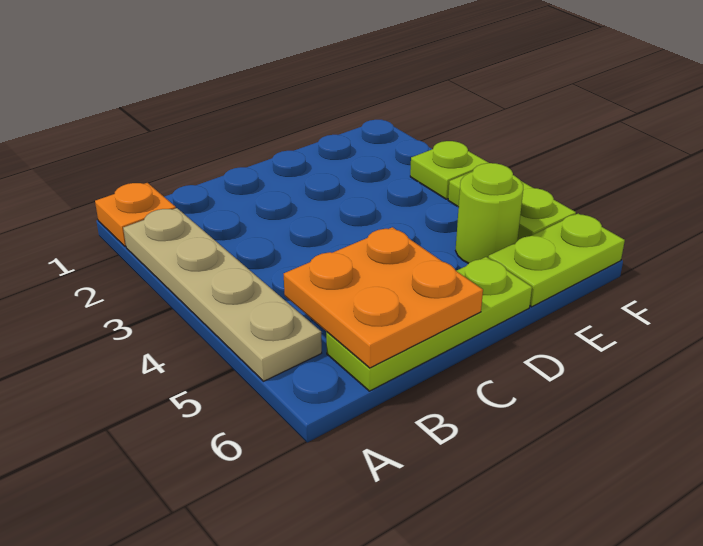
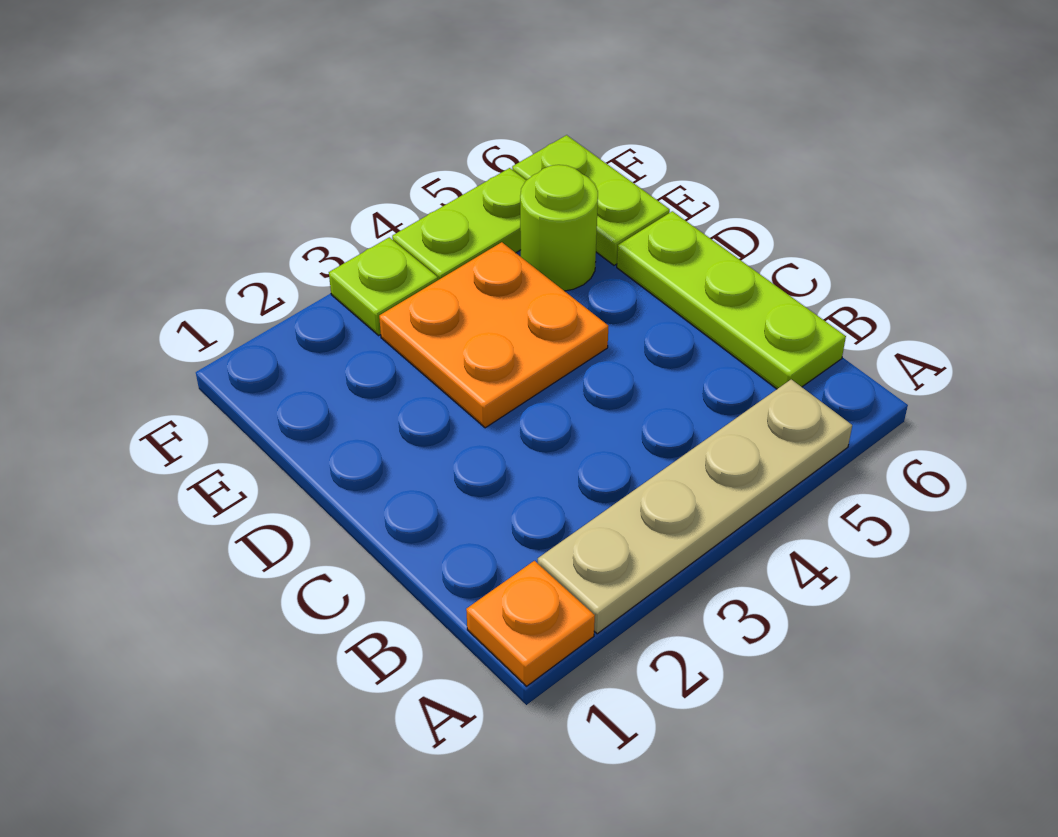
orange plate B5:C6 level 2 -> orange plate D3:E4 level 1

